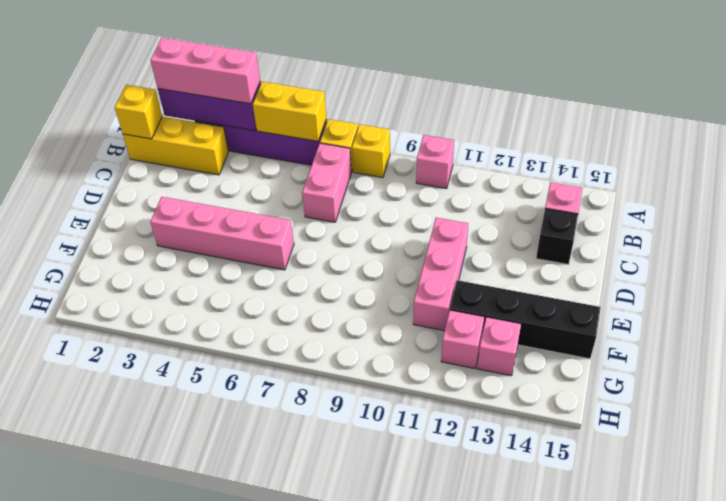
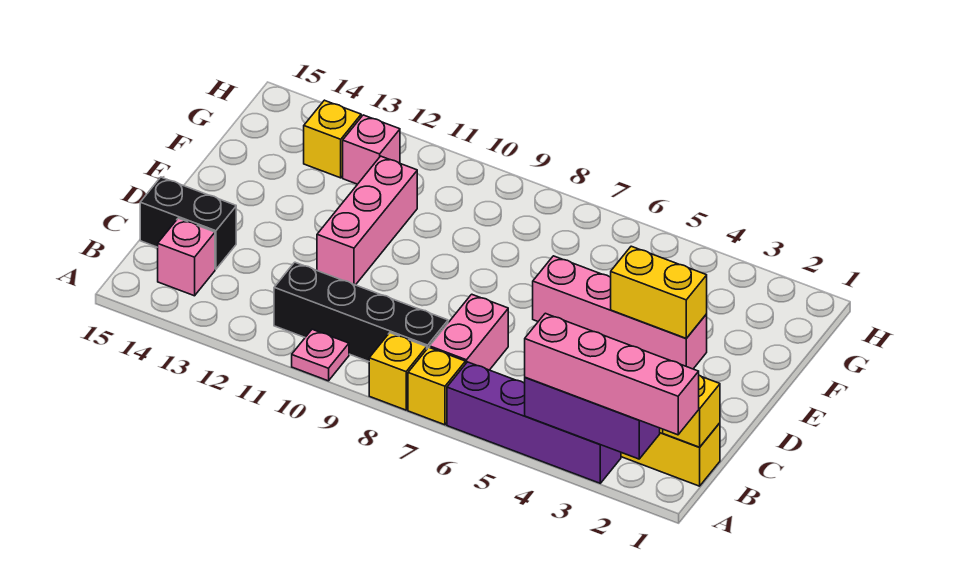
pink brick A2:A4 level 3 -> pink brick A1:A4 level 3
yellow brick A5:A6 level 2 -> yellow brick E3:E4 level 2
pink brick A10 level 1 -> pink plate A10 level 1
black brick C14 level 1 -> black brick C14:C15 level 1
black brick F12:F15 level 1 -> black brick B8:B11 level 1
pink brick G13 level 1 -> yellow brick G13 level 1

